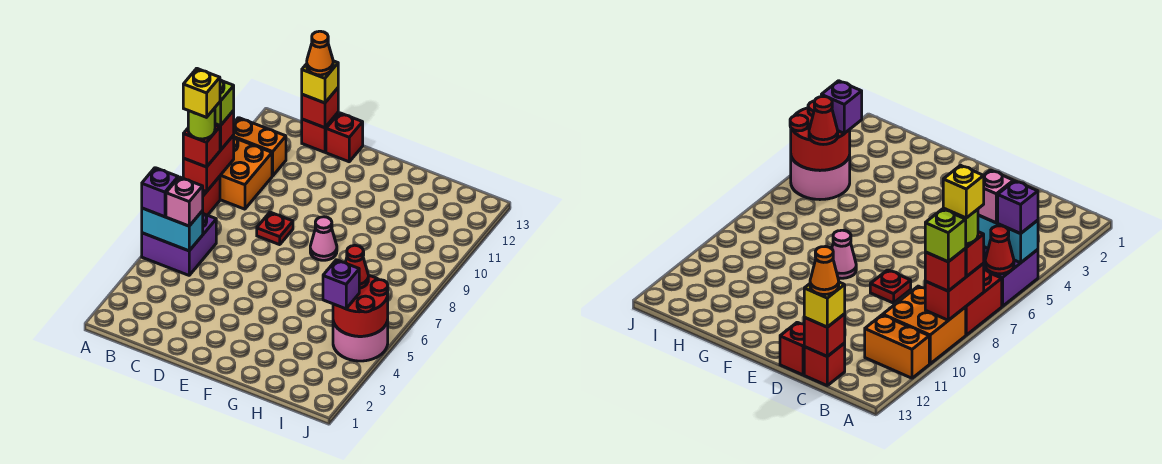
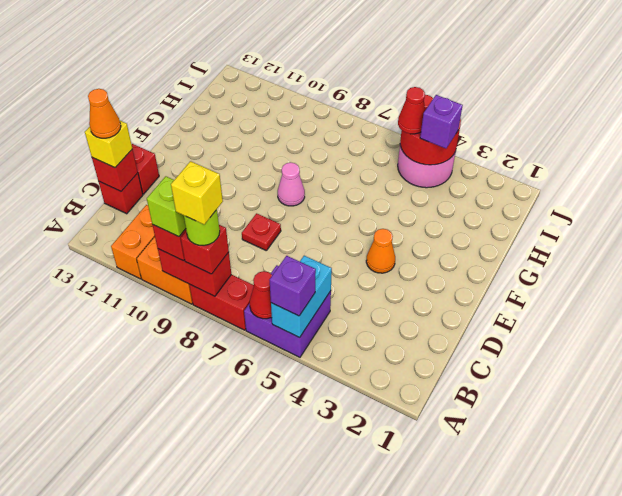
pink brick B5 level 3 -> none
none -> orange cone E4 level 1

